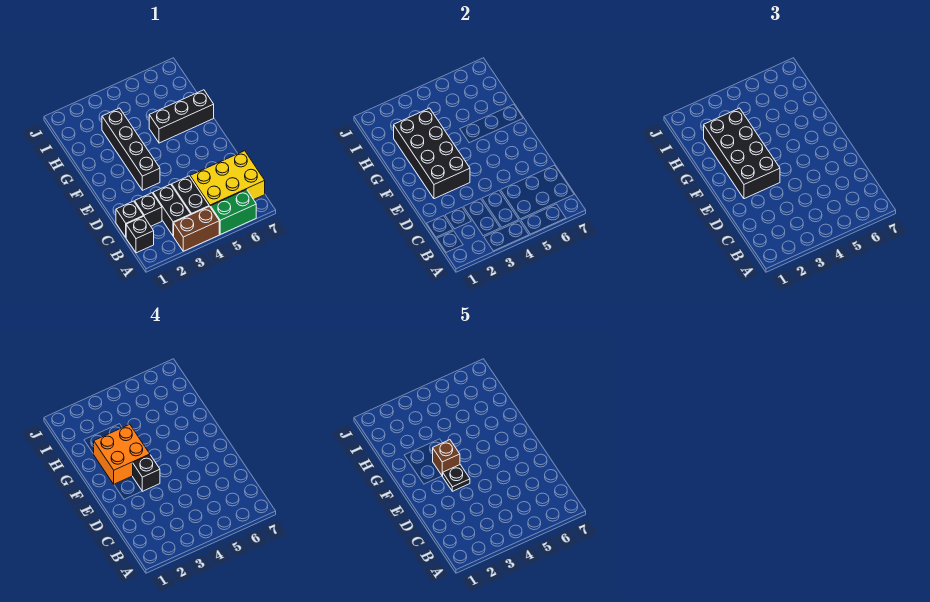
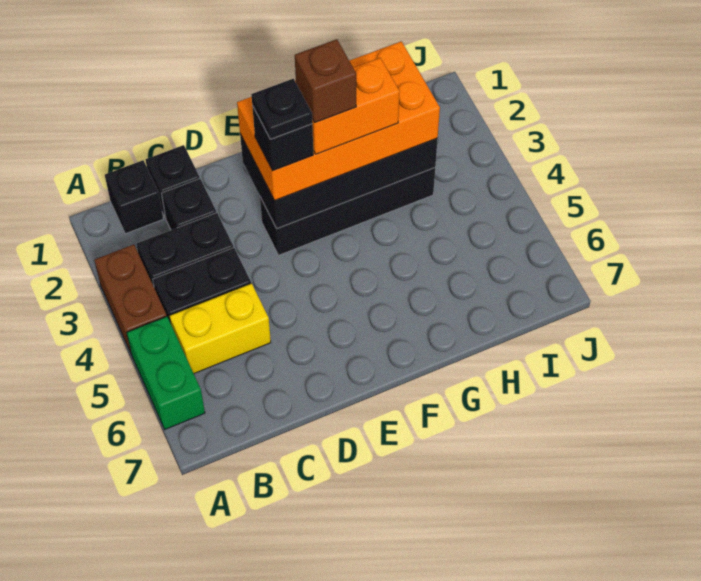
yellow brick B5:C7 level 1 -> yellow brick B5:C5 level 1
black brick E2:H3 level 3 -> orange brick E2:H3 level 3
orange brick F2:G3 level 4 -> orange brick F3:G3 level 4
black brick G5:G7 level 1 -> none

